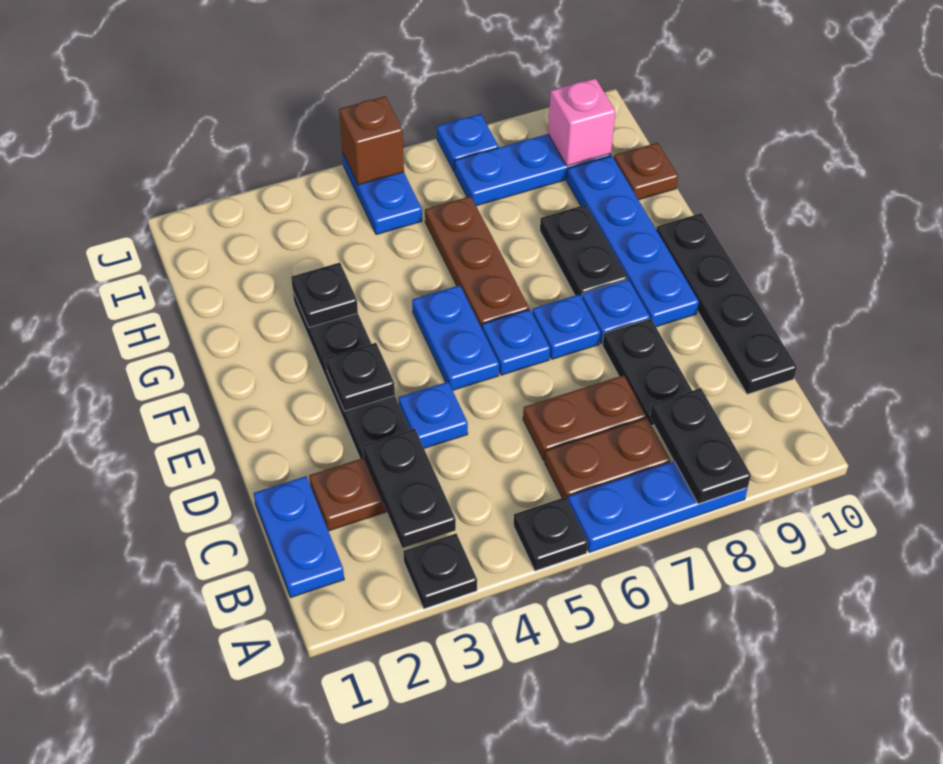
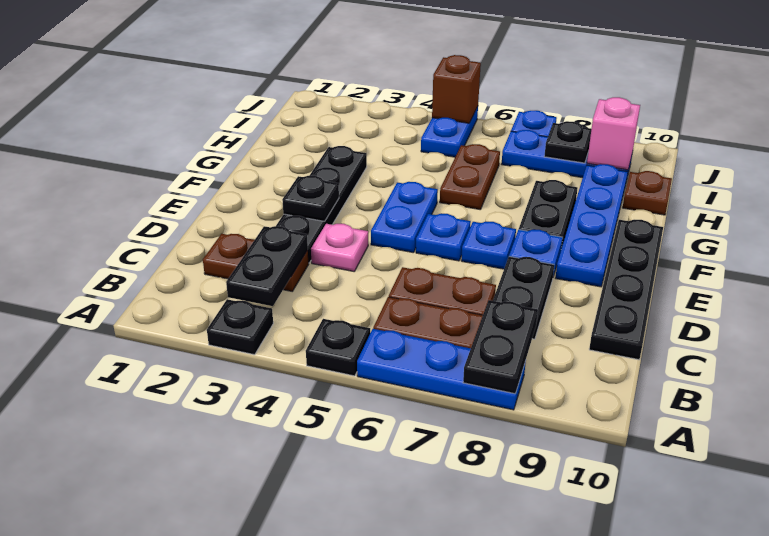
blue plate B1:C1 level 1 -> none
blue plate D4 level 1 -> pink plate D4 level 1
brown plate F6:H6 level 1 -> brown plate G6:H6 level 1
black plate G3 level 2 -> black plate I8 level 2

